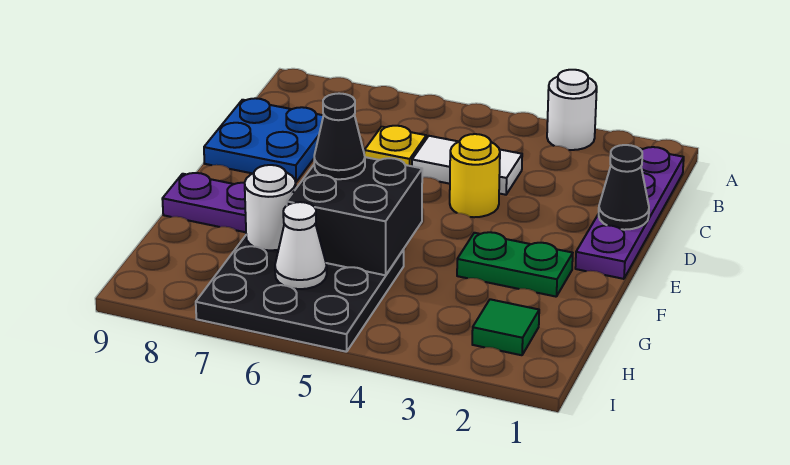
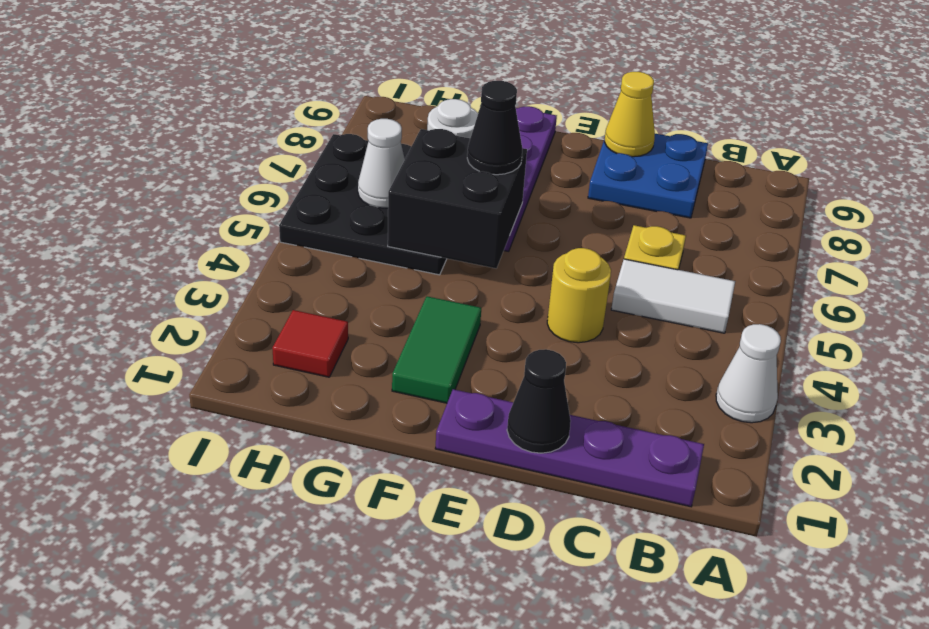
white round brick A3 level 1 -> white cone A3 level 1
white tile C4:C5 level 1 -> white tile B5:C5 level 1
none -> yellow cone D9 level 2
green plate F2:F3 level 1 -> green tile F2:F3 level 1
green tile H2 level 1 -> red tile H2 level 1

